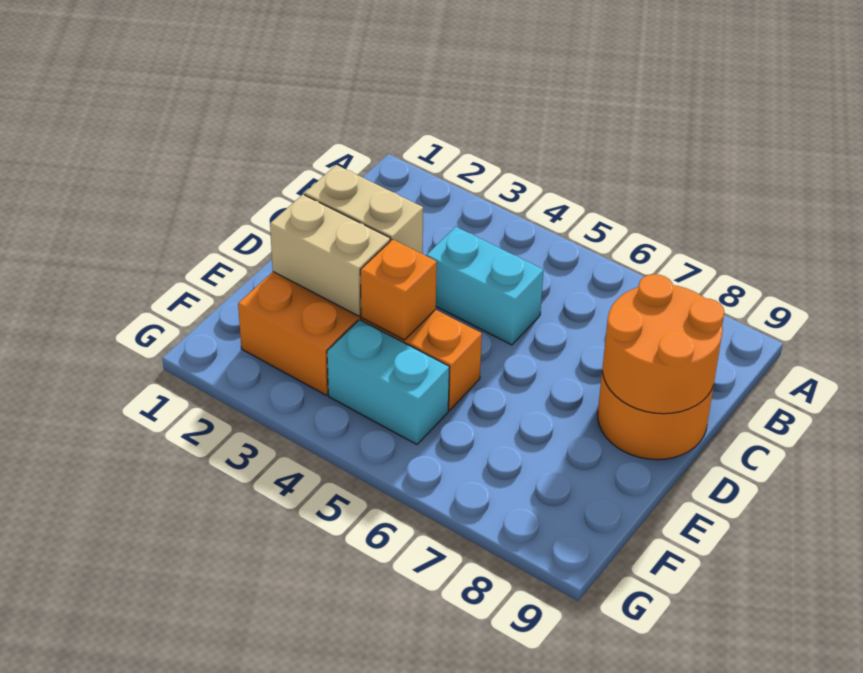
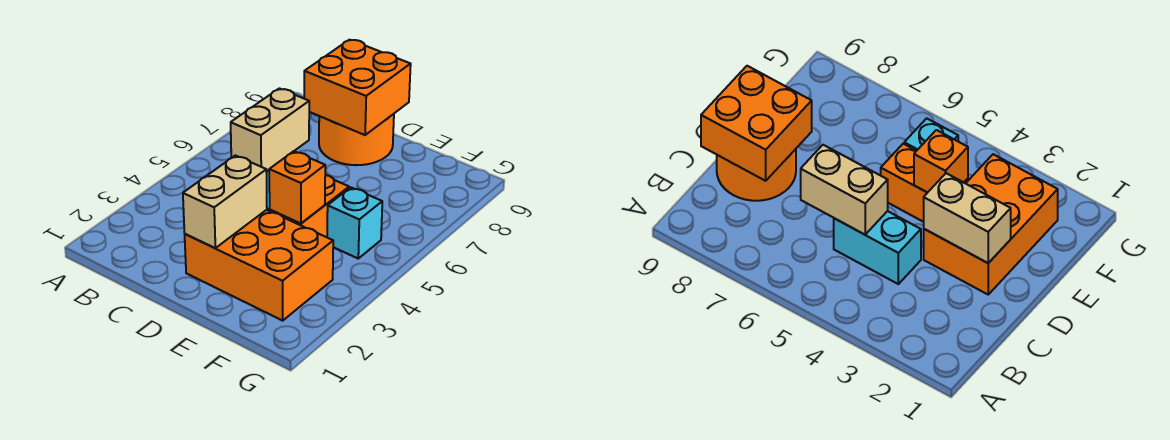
orange round brick C8:D9 level 2 -> orange brick C8:D9 level 2
tan brick E2:E3 level 2 -> tan brick C5:C6 level 2
cyan brick F4:F5 level 1 -> cyan brick F5 level 1

